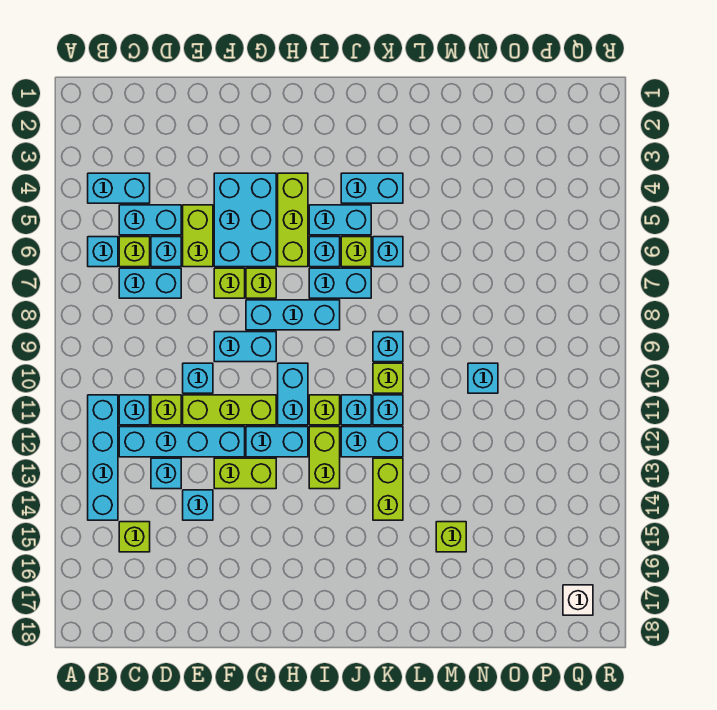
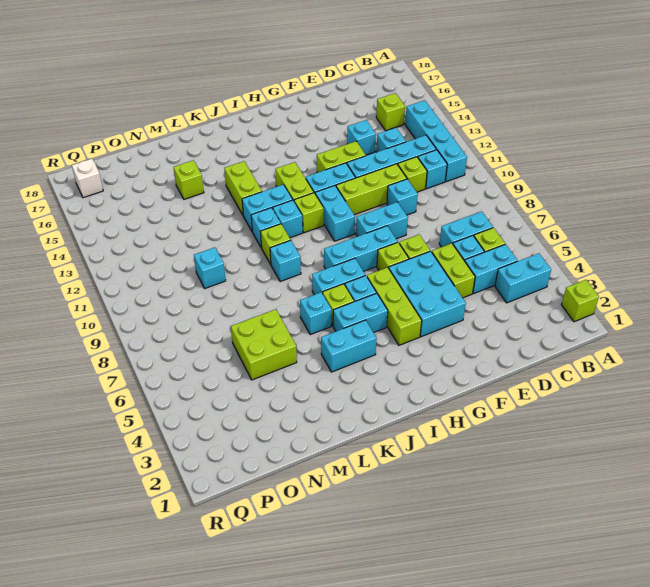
none -> lime brick A2 level 1
cyan brick B6 level 1 -> none
none -> lime brick M5:N6 level 1

